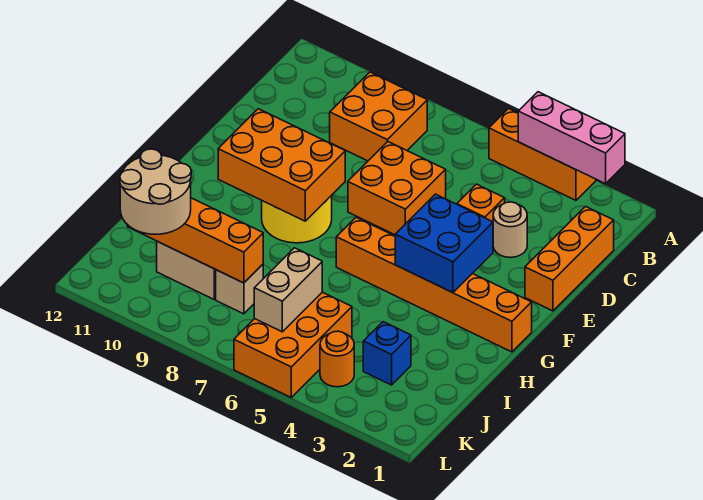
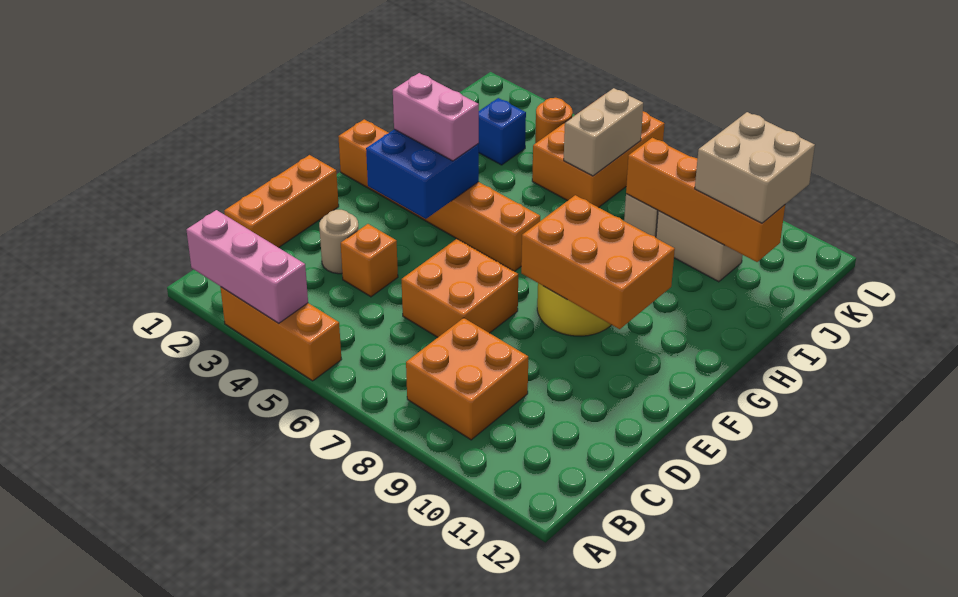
none -> pink brick G3:G4 level 3
tan round brick J10:K11 level 3 -> tan brick J10:K11 level 3

